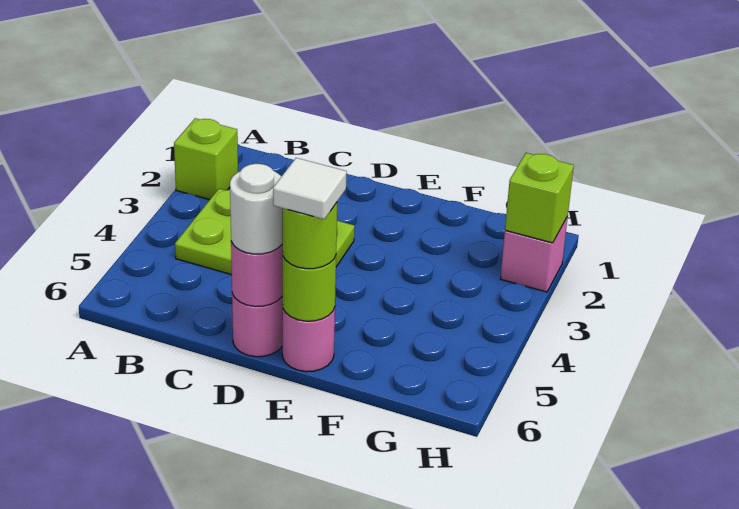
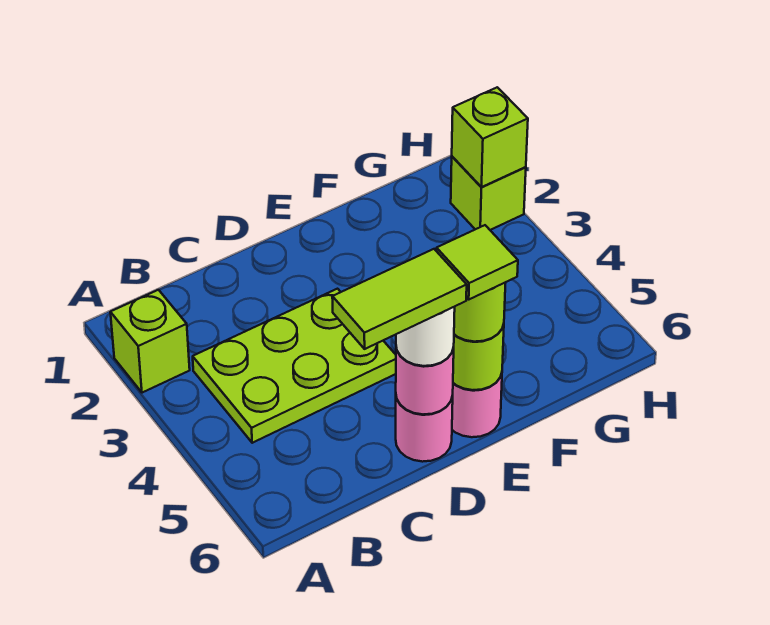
none -> lime tile C6:D6 level 4
white tile E6 level 4 -> lime tile E6 level 4
pink brick H2 level 1 -> lime brick H2 level 1

